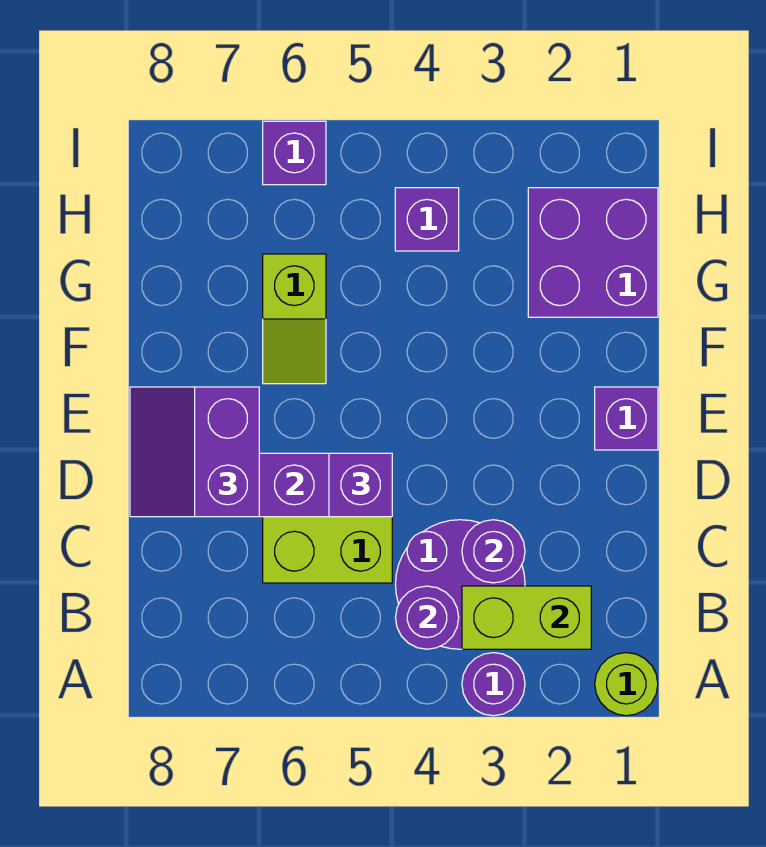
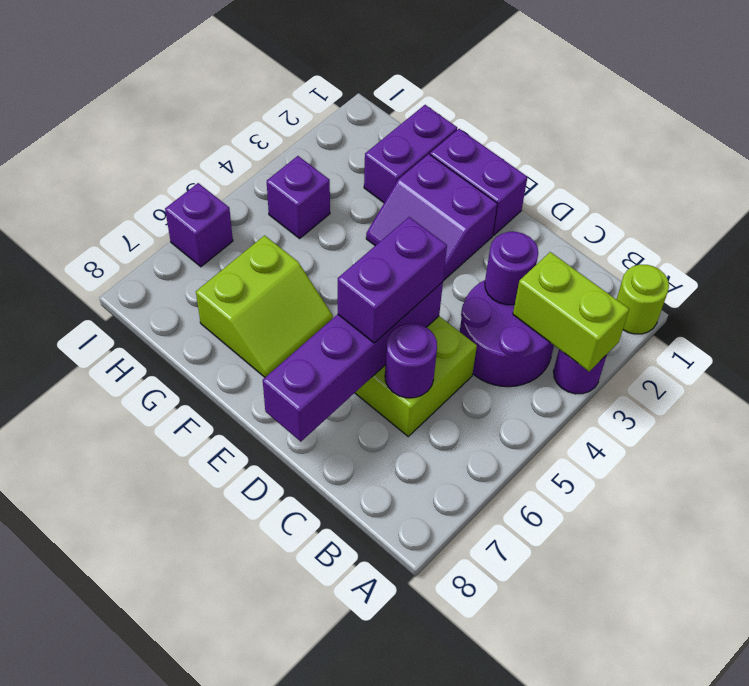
lime brick B2:B3 level 2 -> lime brick A3:B3 level 2
purple round brick B4 level 2 -> purple round brick C6 level 2
purple brick D5 level 3 -> purple brick D5:D6 level 3
purple slope D7:E8 level 3 top 7 -> purple slope E2:F3 level 1 top 2
purple brick E1 level 1 -> purple brick E1:F1 level 1
lime slope F6:G6 level 1 top G -> lime slope F6:G7 level 1 top G
purple brick G1:H2 level 1 -> purple brick G1:G2 level 1

